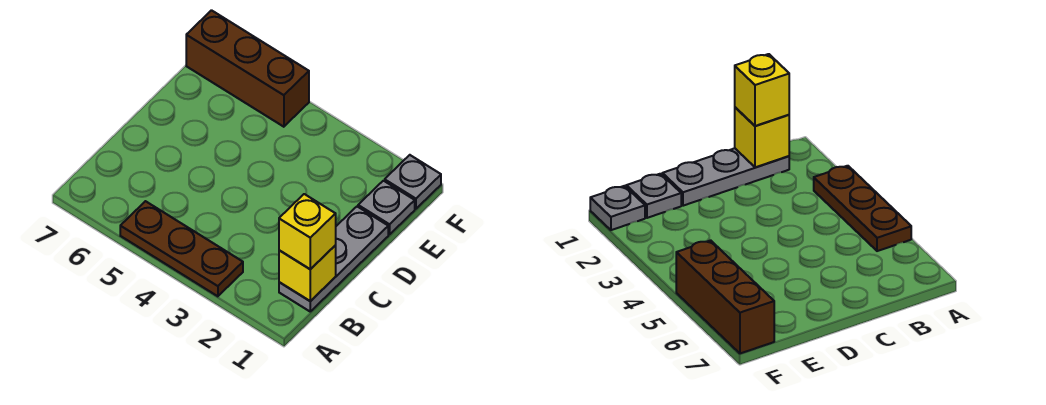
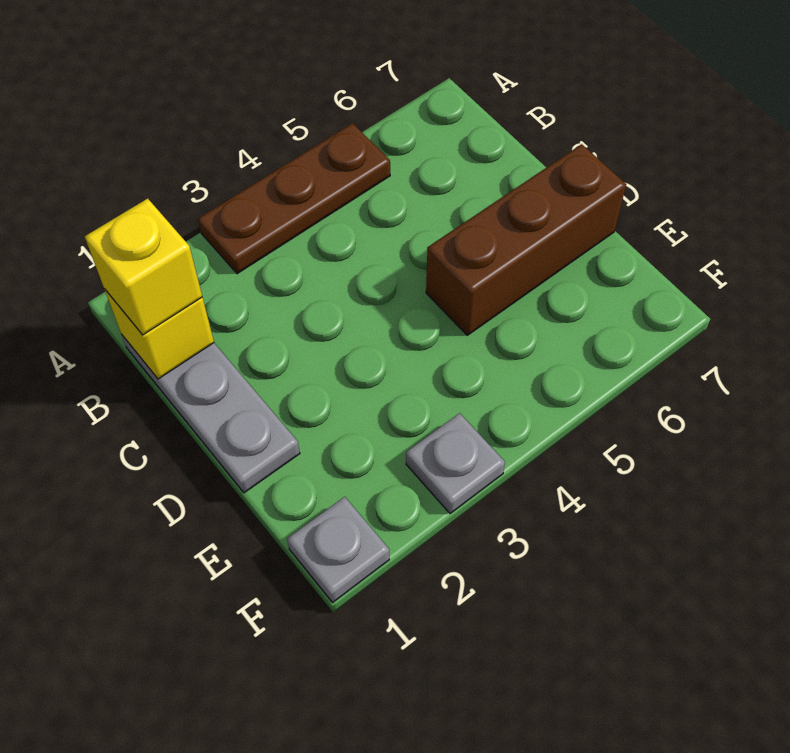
grey plate E1 level 1 -> grey plate F3 level 1
brown brick F5:F7 level 1 -> brown brick D5:D7 level 1

